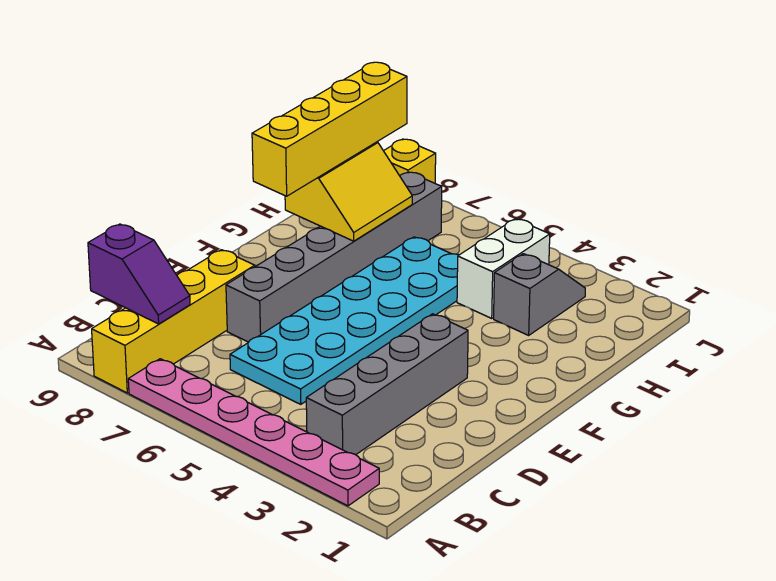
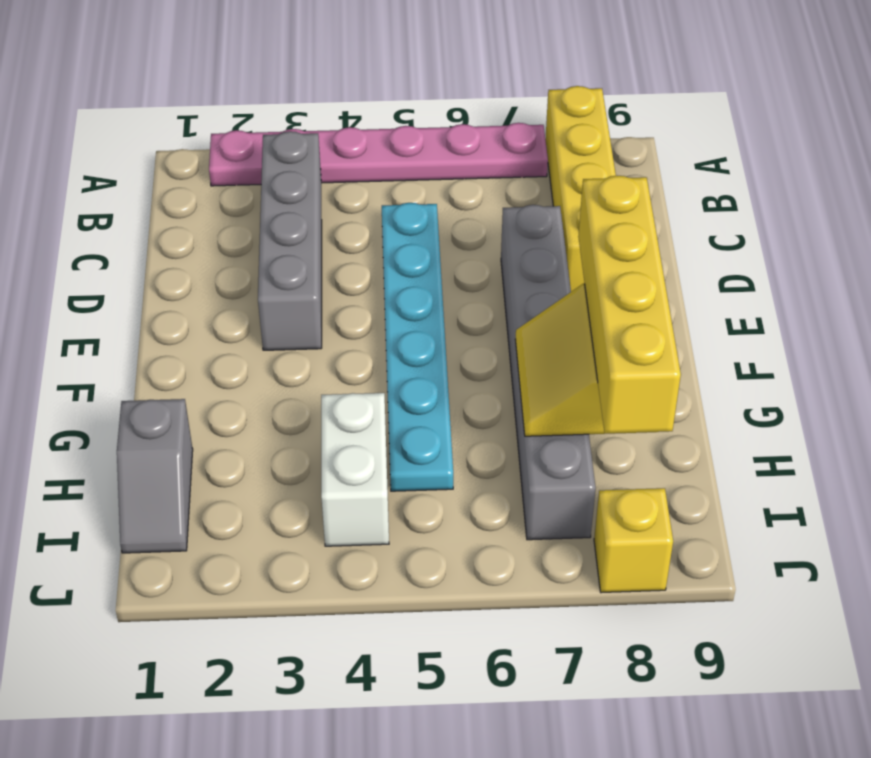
purple slope B8:B9 level 2 top 9 -> none
cyan plate C5:H6 level 1 -> cyan plate C5:H5 level 1
grey slope H3:I3 level 1 top H -> grey slope H1:I1 level 1 top H

